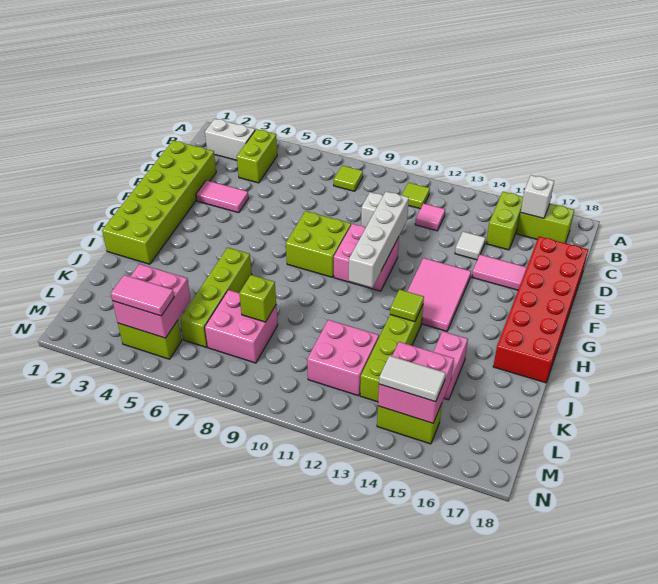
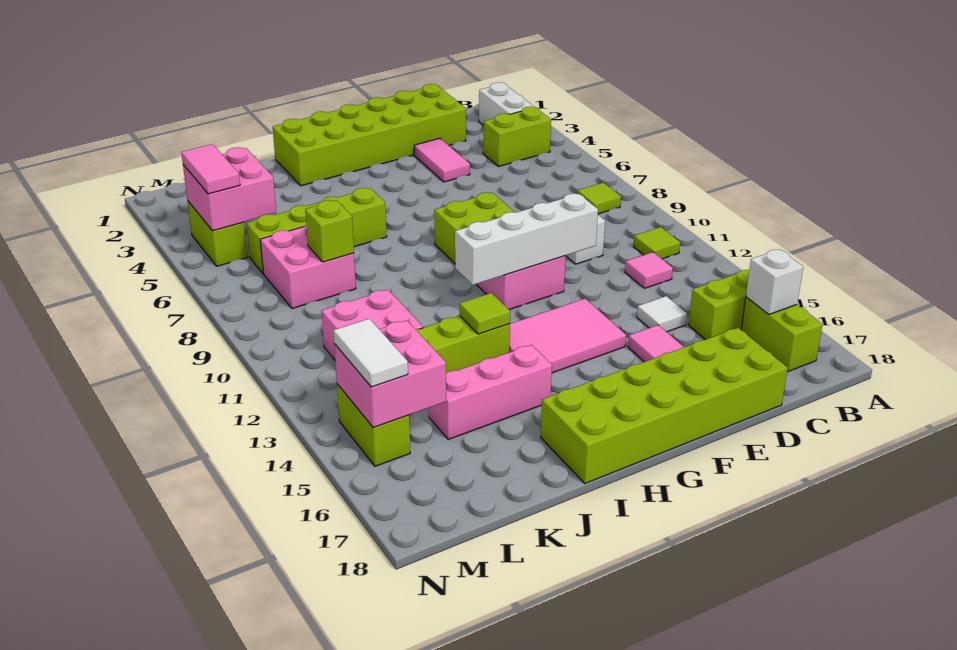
red brick D17:I18 level 1 -> lime brick D17:I18 level 1
pink brick J15:K15 level 1 -> pink brick I15:K15 level 1

